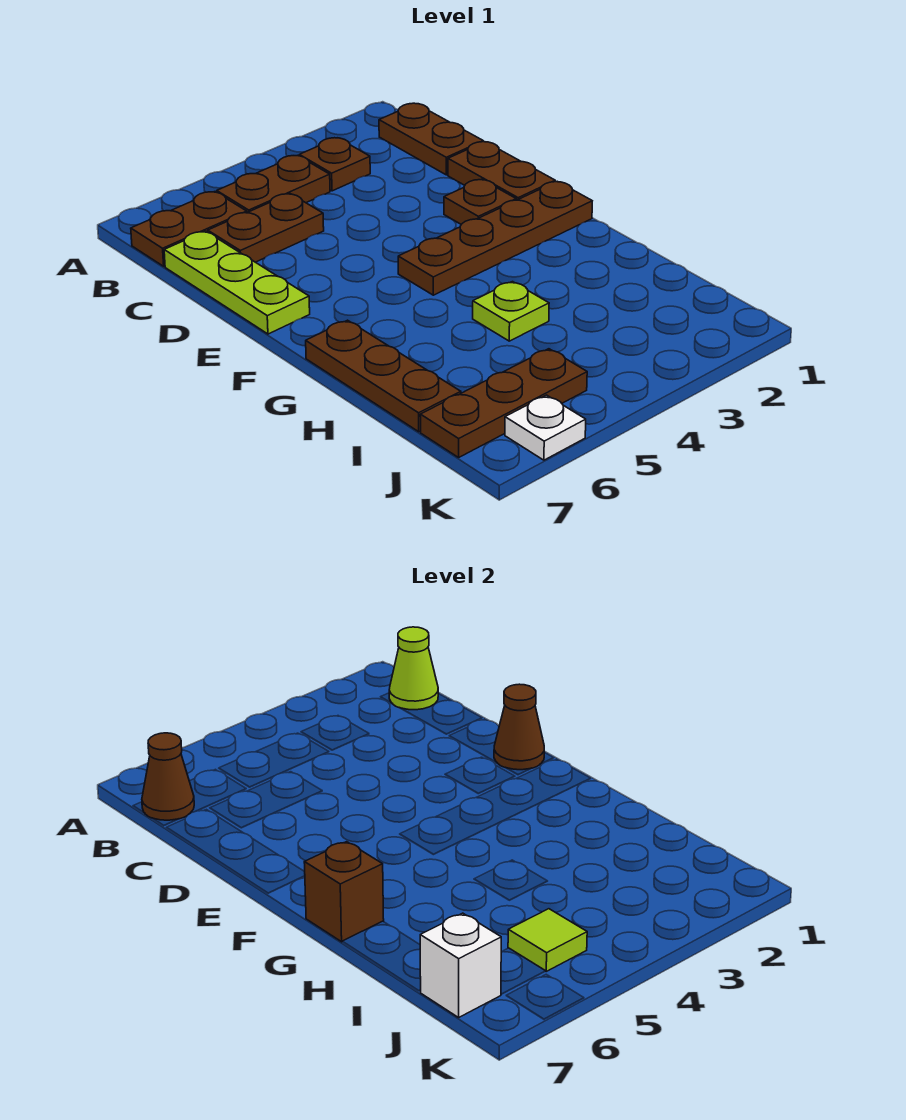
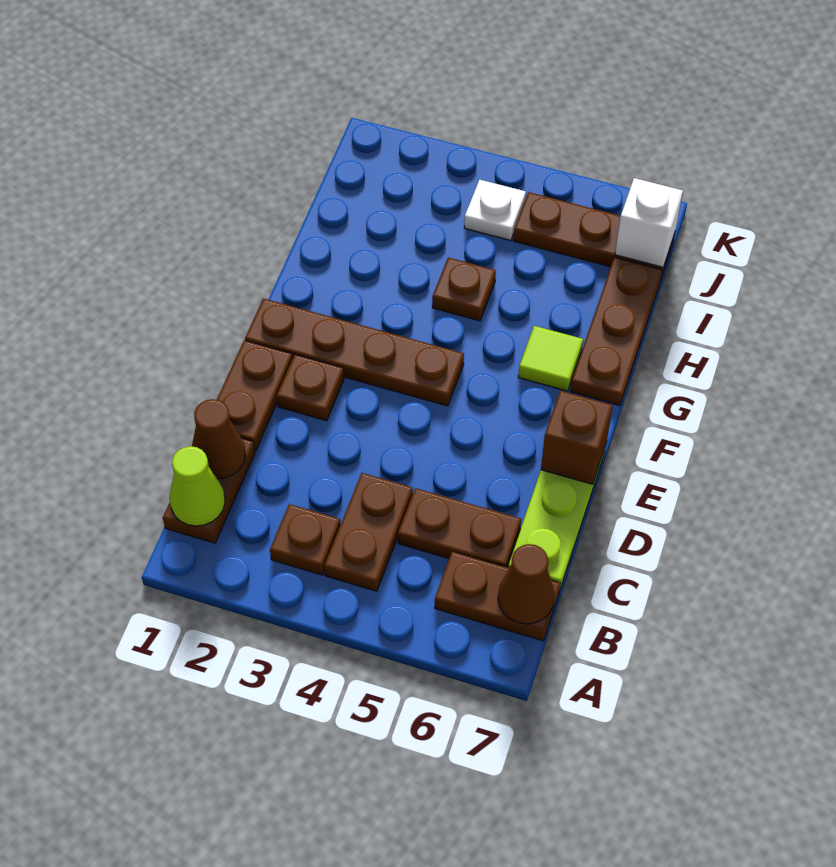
brown plate B4:B5 level 1 -> brown plate B4:C4 level 1
brown cone E1 level 2 -> brown cone C1 level 2
brown brick G7 level 2 -> brown brick E7 level 2
lime plate H4 level 1 -> brown plate H4 level 1
lime tile J5 level 2 -> lime tile G6 level 1
white plate K6 level 1 -> white plate J4 level 1

